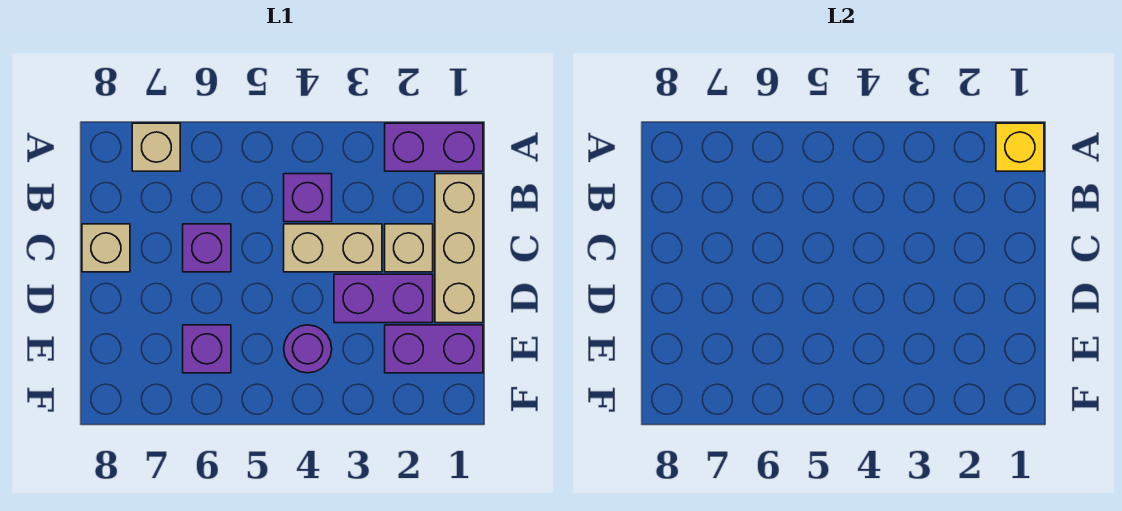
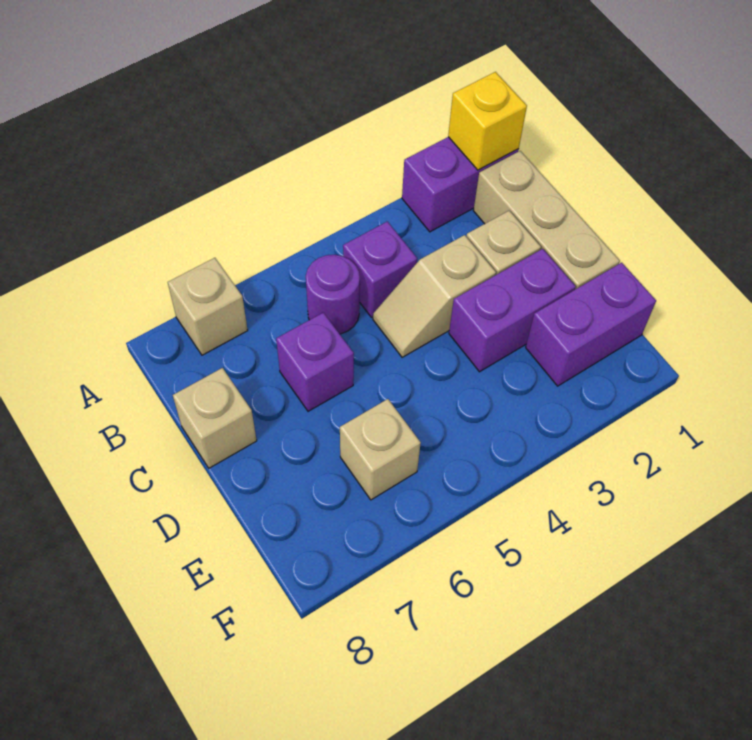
tan brick C3:C4 level 1 -> tan slope C3:C4 level 1 top 3
purple round brick E4 level 1 -> purple round brick B5 level 1
purple brick E6 level 1 -> tan brick E6 level 1

